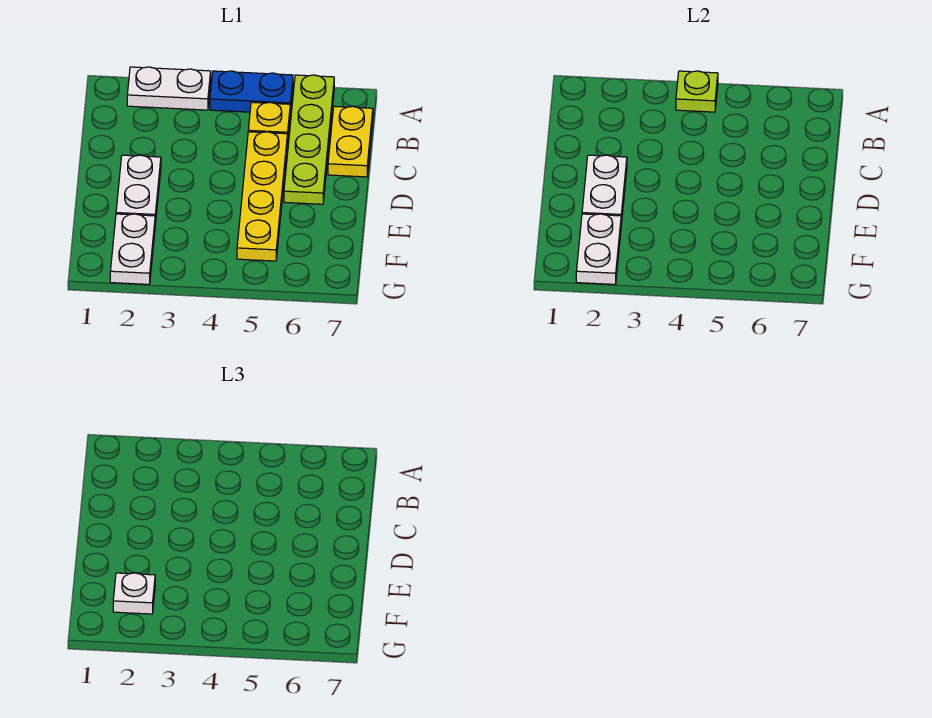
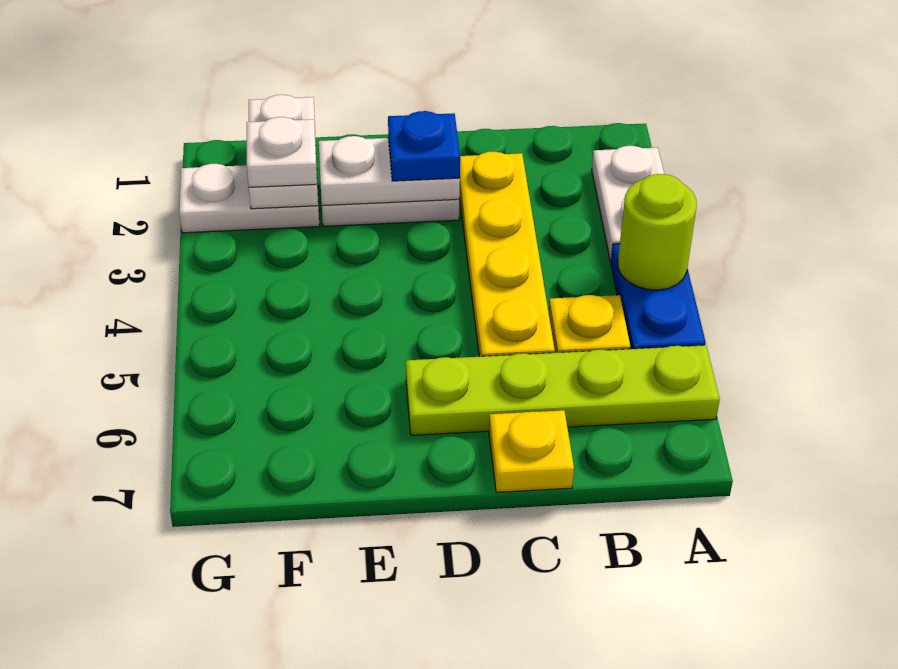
lime plate A4 level 2 -> lime round brick A4 level 2
yellow plate B7:C7 level 1 -> yellow plate C7 level 1
yellow plate C5:F5 level 1 -> yellow plate C2:C5 level 1
none -> blue plate D2 level 3
white plate F2:G2 level 2 -> white plate F1:F2 level 2

